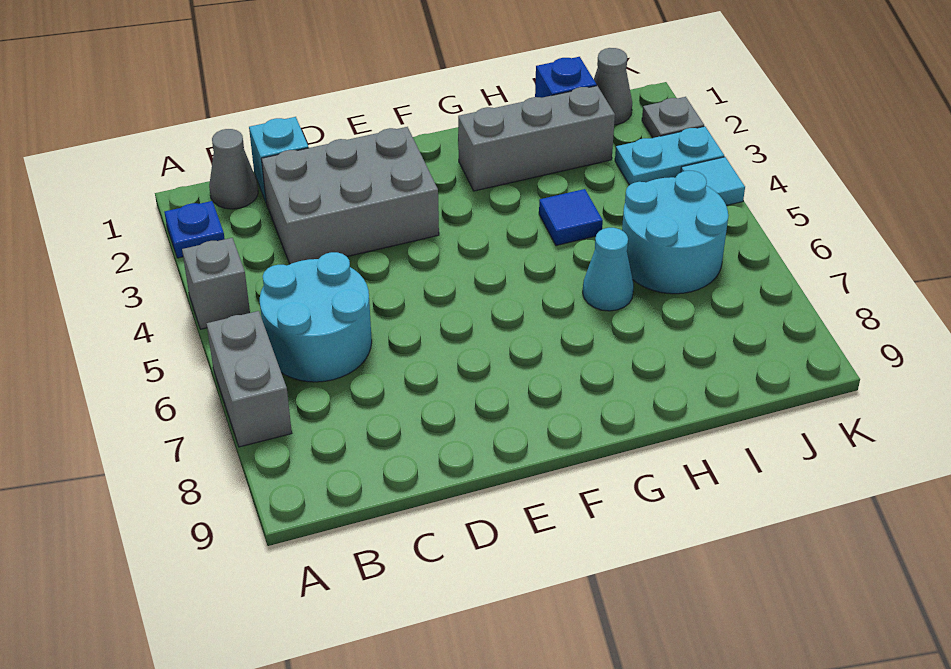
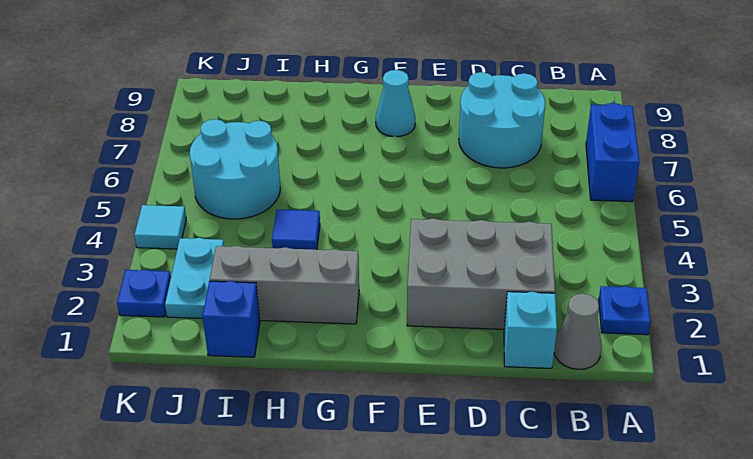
grey brick A4 level 1 -> none
grey brick A6:A7 level 1 -> blue brick A6:A7 level 1
cyan round brick B5:C6 level 1 -> cyan round brick C7:D8 level 1
cyan cone H6 level 1 -> cyan cone F8 level 1
grey cone J1 level 1 -> none
cyan plate J3:K3 level 1 -> cyan plate J2:J3 level 1
grey plate K2 level 1 -> blue plate K2 level 1

